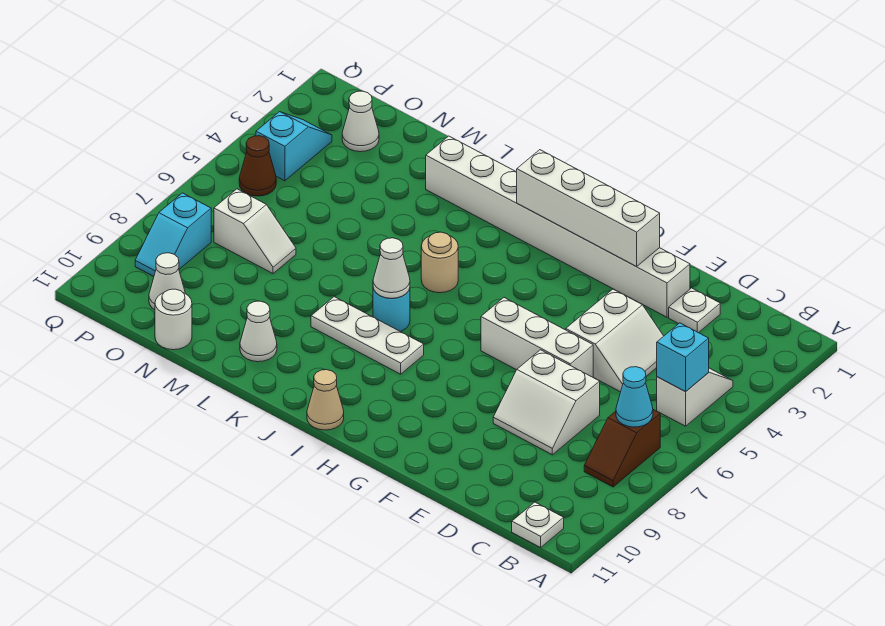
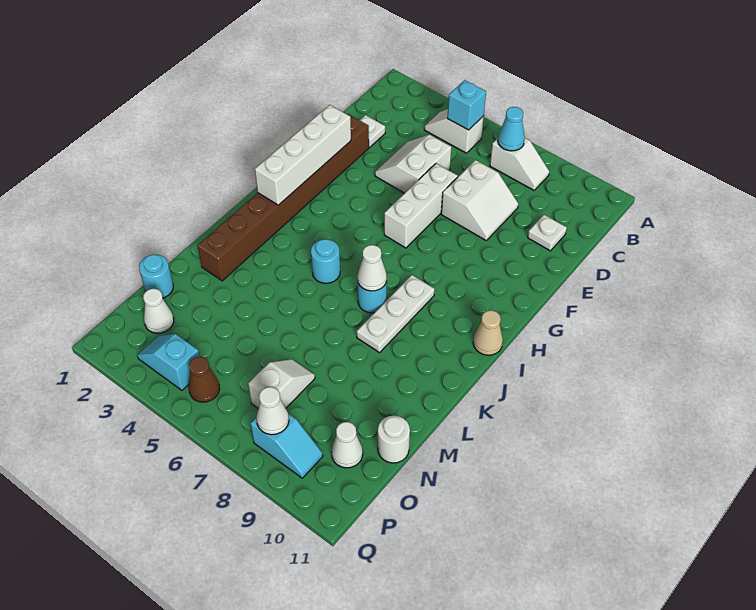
brown slope B7:B8 level 1 top 7 -> white slope B7:B8 level 1 top 7
white plate B11 level 1 -> white plate D10 level 1
white slope D4:E5 level 1 top E -> white slope D4:E5 level 1 top 5
white brick E2:L2 level 1 -> brown brick E2:L2 level 1
tan round brick J5 level 1 -> cyan round brick J5 level 1
white cone L10 level 1 -> white cone P8 level 2
none -> cyan round brick N1 level 1

